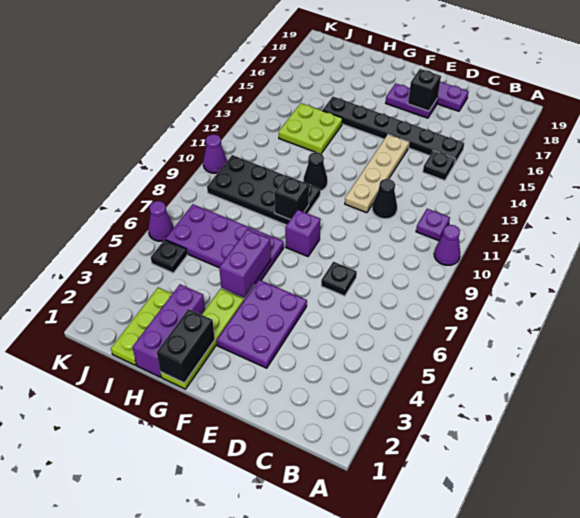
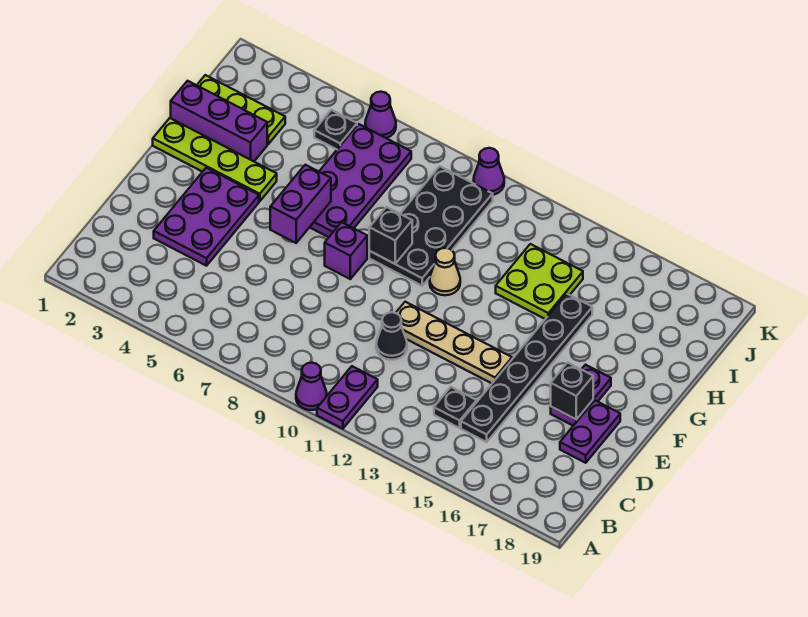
purple plate B11 level 1 -> purple plate A11:B11 level 1
black plate D7 level 1 -> none
purple plate E3:F5 level 1 -> purple plate D3:F4 level 1
black brick G1:G2 level 2 -> none
purple brick G5:G6 level 2 -> purple brick F6:G6 level 2
black cone G11 level 1 -> tan cone G11 level 1

